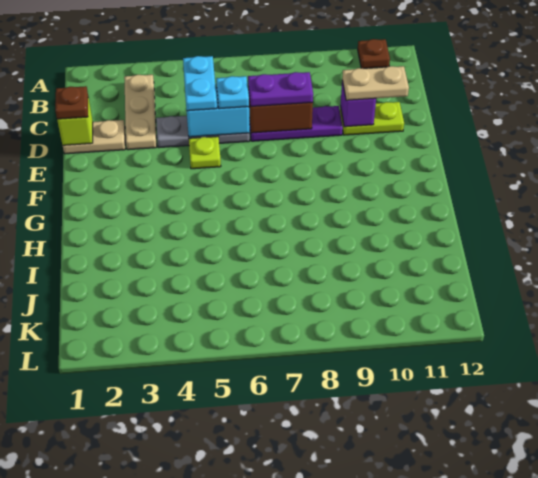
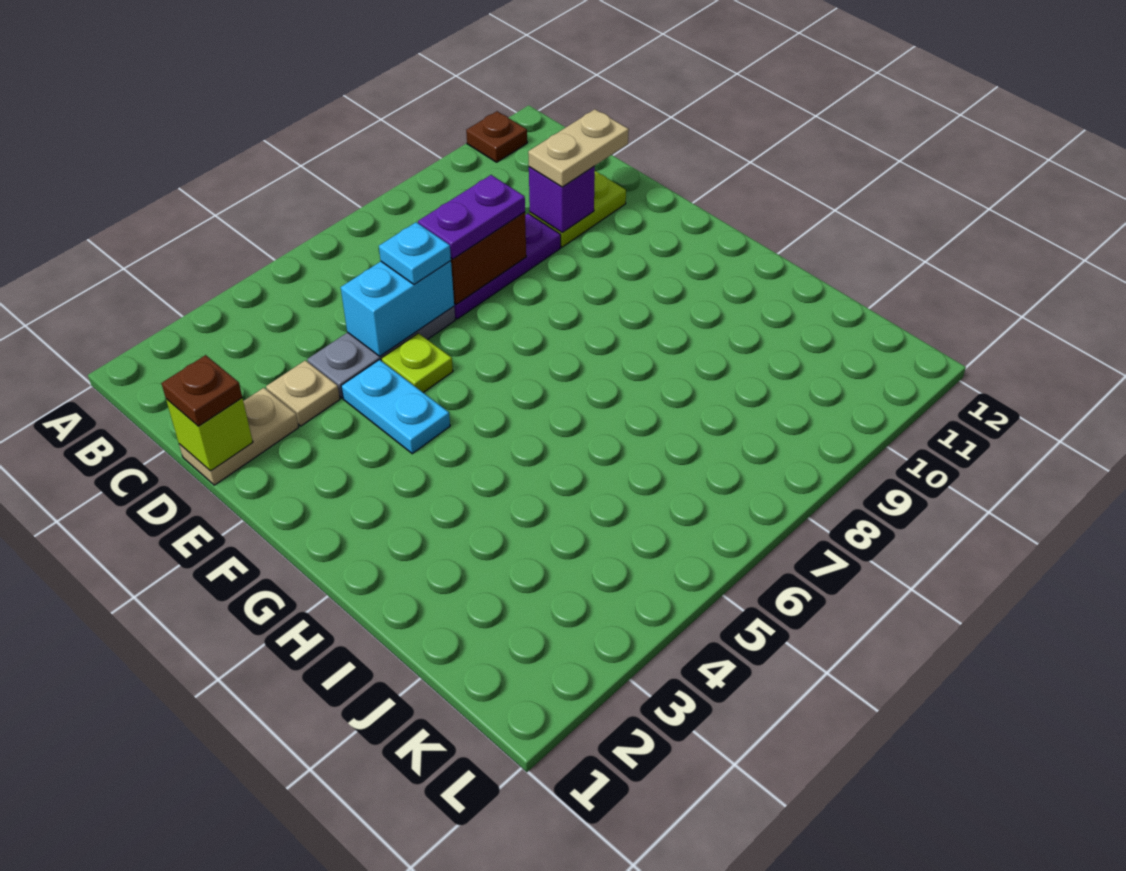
tan plate B3:D3 level 1 -> tan plate D3 level 1
cyan plate C5:D5 level 3 -> cyan plate E4:F4 level 1

